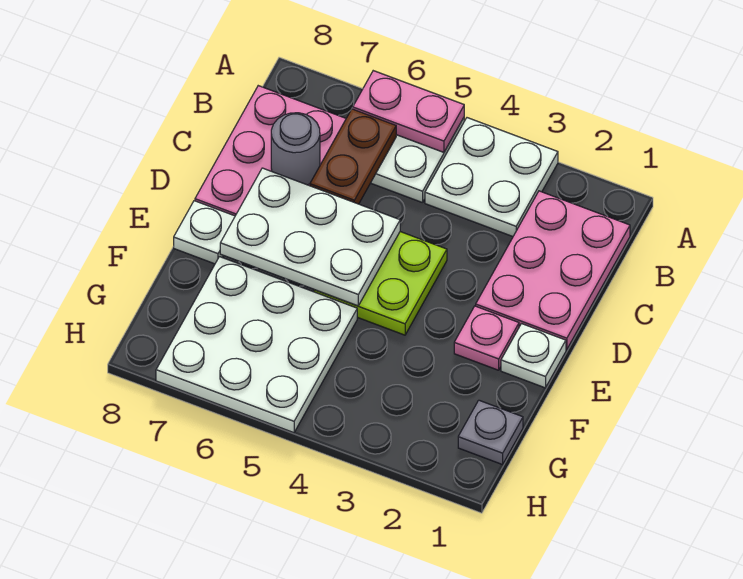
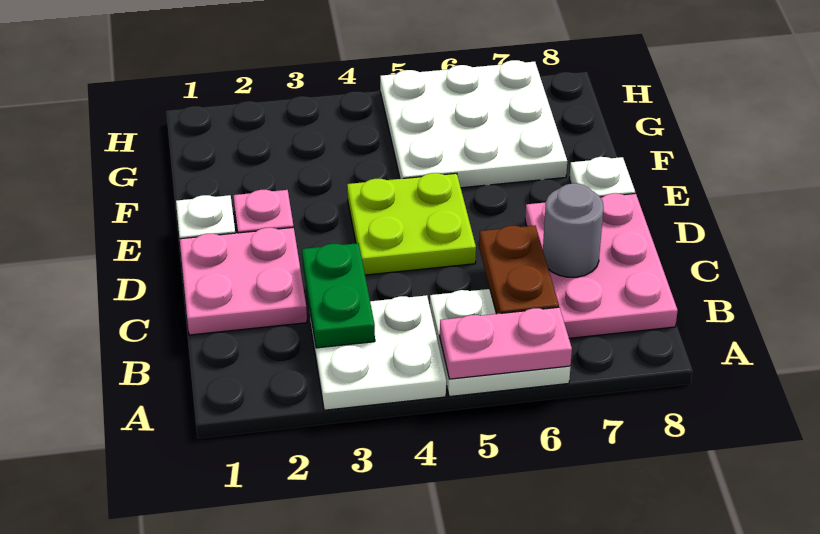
pink plate B1:D2 level 1 -> pink plate C1:D2 level 1
none -> green plate B3:C3 level 2
white plate D5:E7 level 2 -> none
grey plate G1 level 1 -> none

